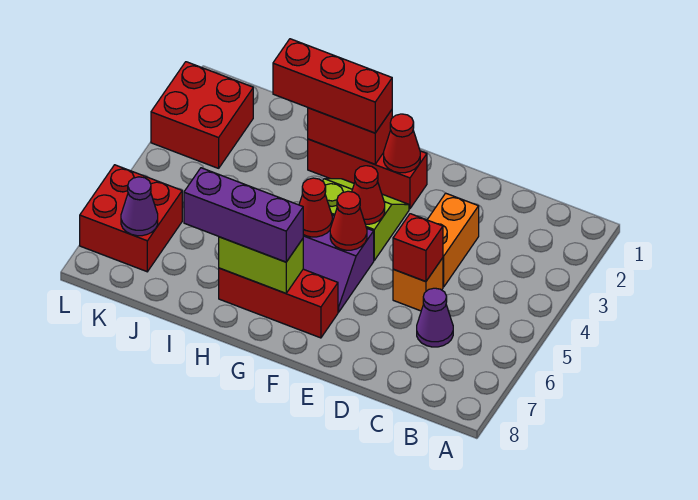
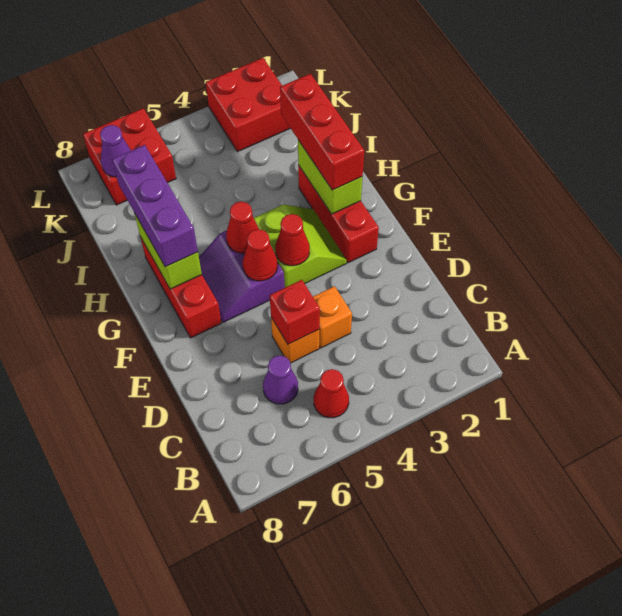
orange brick D3:D4 level 1 -> orange brick D4 level 1
red cone F2 level 2 -> red cone B5 level 1
red brick G2:H2 level 2 -> lime brick G2:H2 level 2

